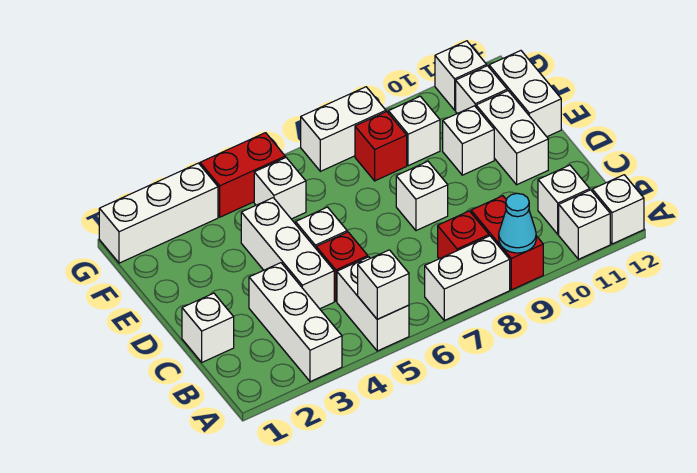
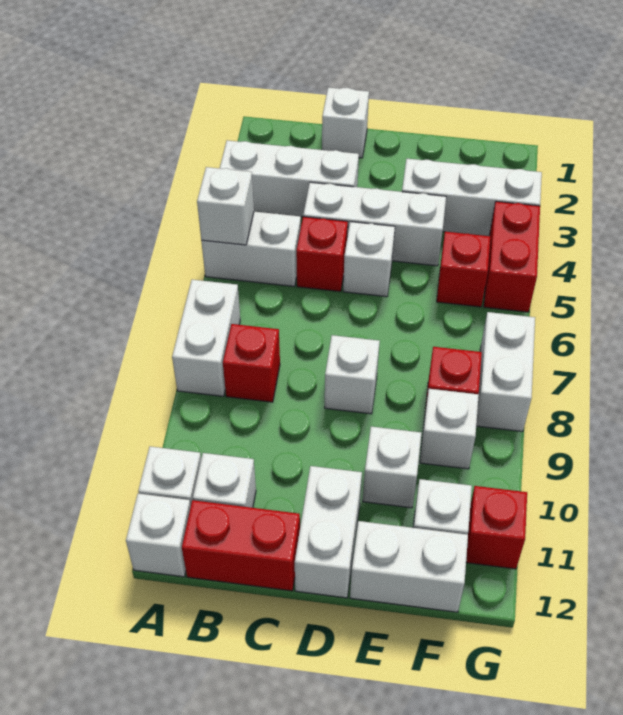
red brick A9:B9 level 1 -> red brick B12:C12 level 1
cyan cone A9 level 2 -> none
white brick D11:E11 level 1 -> white brick D11:D12 level 1
white brick F5 level 1 -> red brick F5 level 1
white brick G1:G3 level 1 -> white brick E3:G3 level 1
white brick G11 level 1 -> red brick G11 level 1

